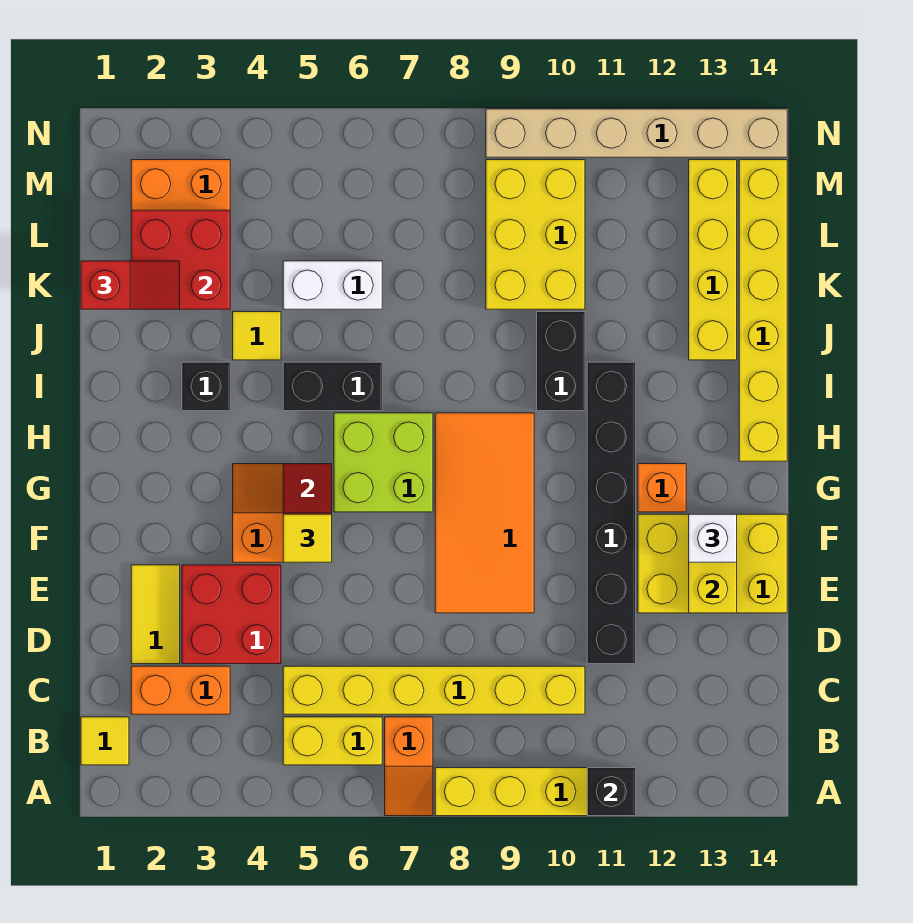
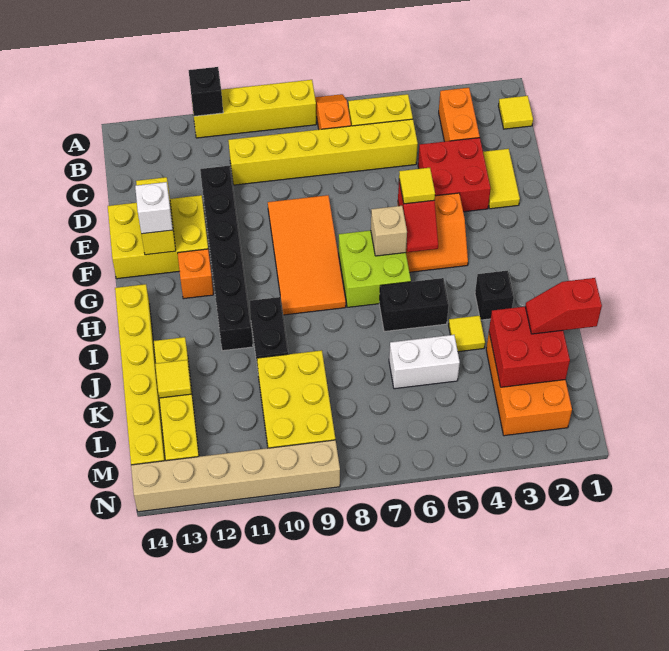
orange brick C2:C3 level 1 -> orange brick B3:C3 level 1
none -> tan brick G6 level 2
none -> yellow tile K13 level 2

